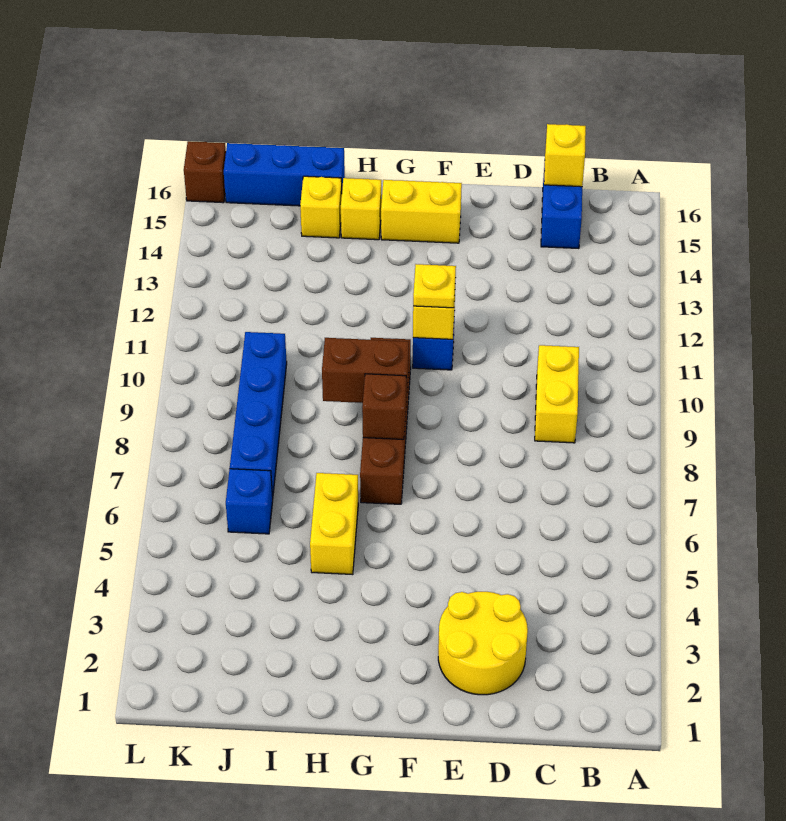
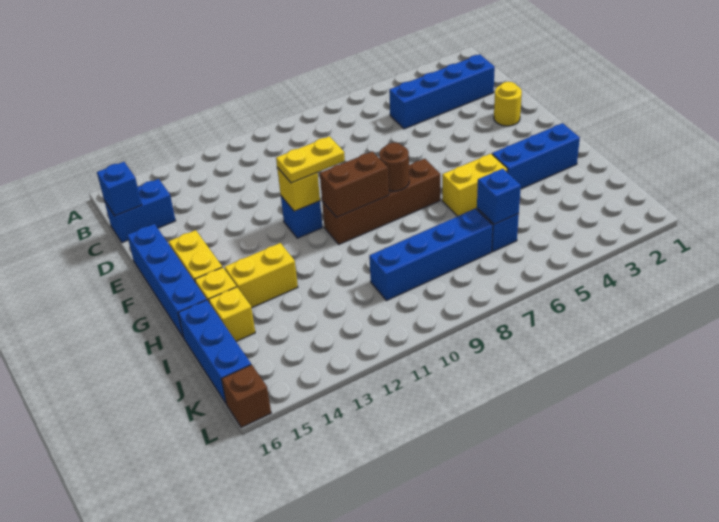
none -> blue brick C2:C5 level 1
yellow brick C9:C10 level 1 -> yellow brick H13:H14 level 1
yellow brick C16 level 2 -> blue brick C16 level 2
yellow round brick D2:E3 level 1 -> yellow round brick E2 level 1
none -> blue brick E16:H16 level 1
yellow plate F11 level 3 -> yellow plate F10:F11 level 3
brown brick G8 level 2 -> brown round brick G8 level 2
brown brick G9:H9 level 2 -> brown brick G9:G10 level 2
none -> blue brick H2:H4 level 1
none -> blue brick J6 level 2

